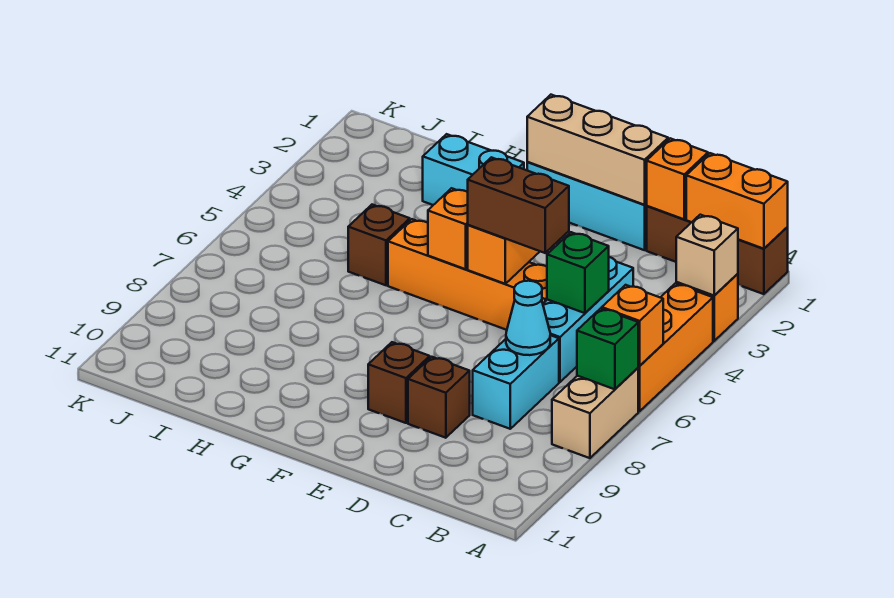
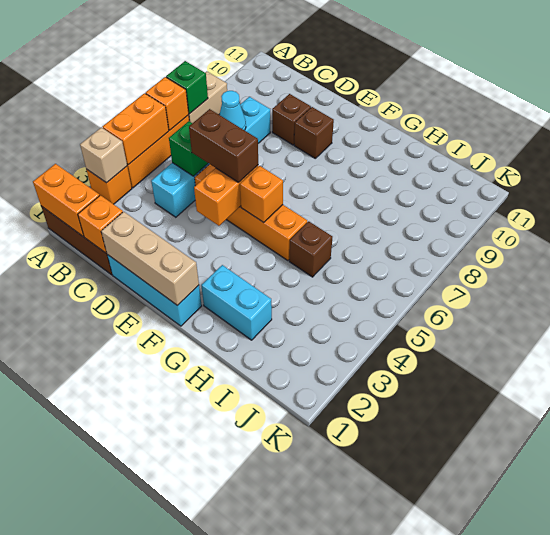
none -> orange brick A4:A5 level 2

